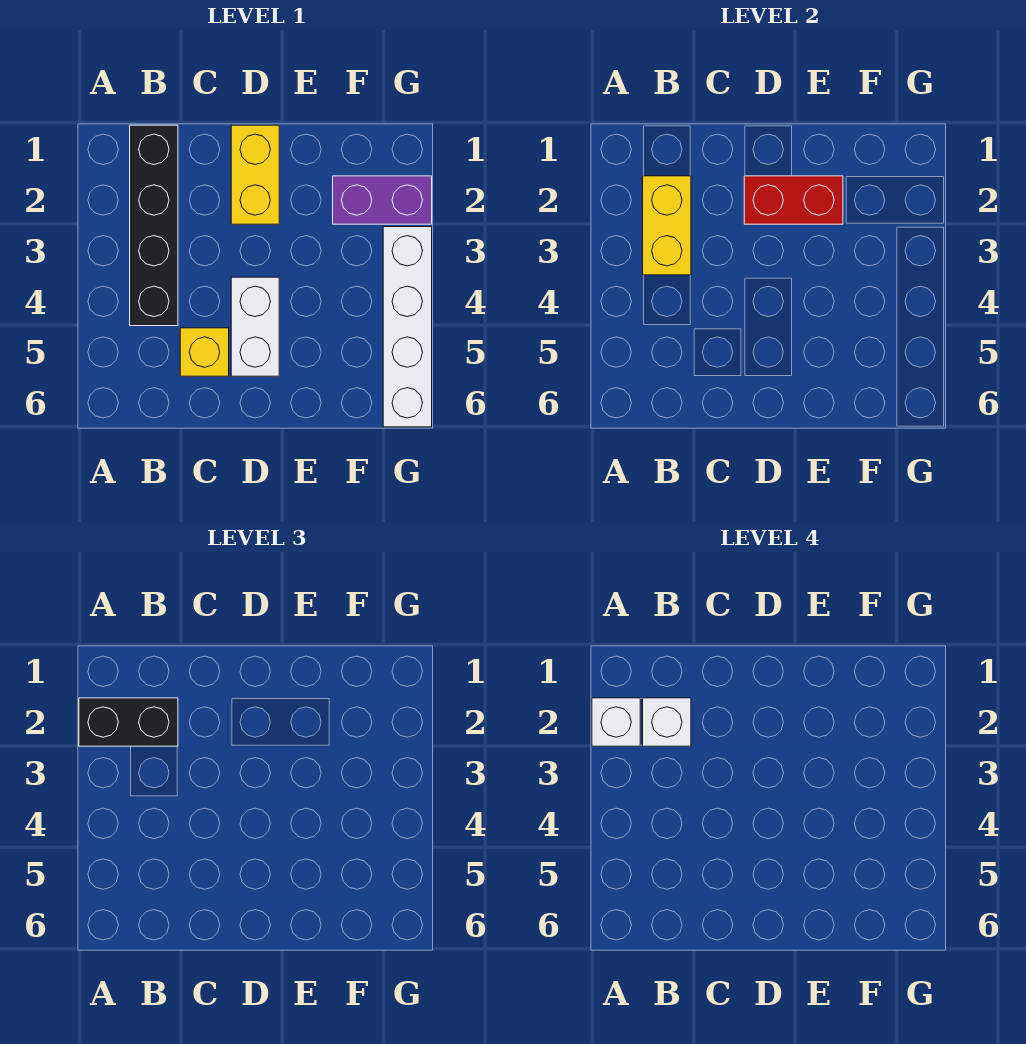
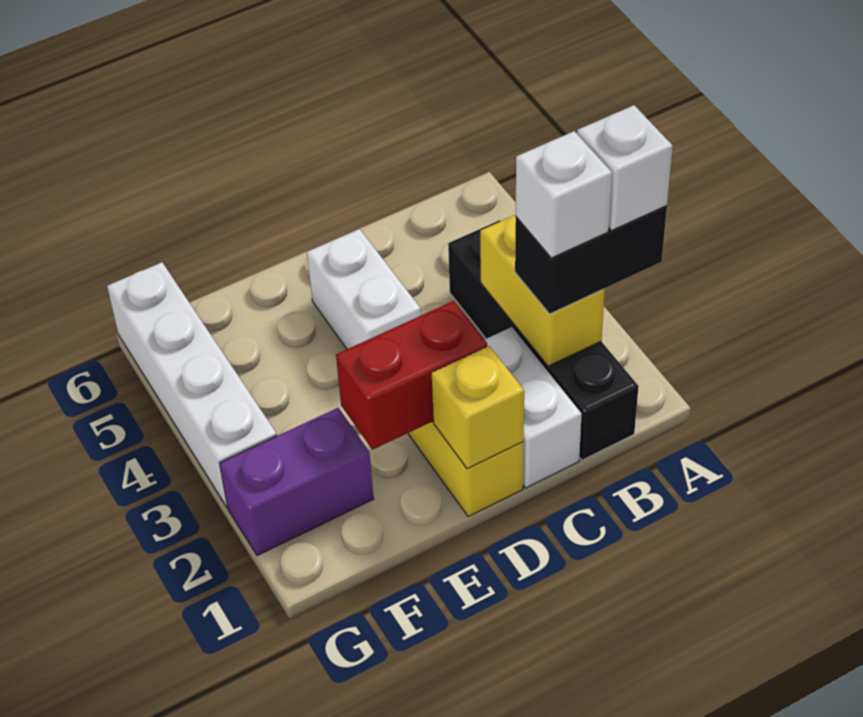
none -> white brick C1:C2 level 1
yellow brick C5 level 1 -> yellow brick D1 level 2

